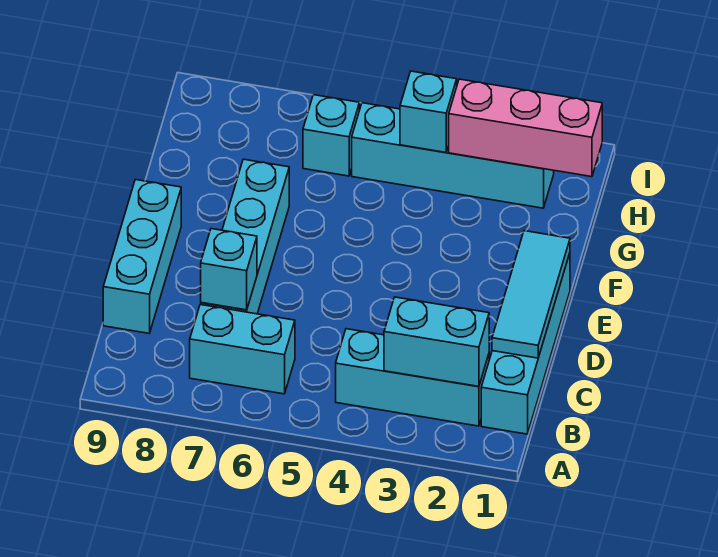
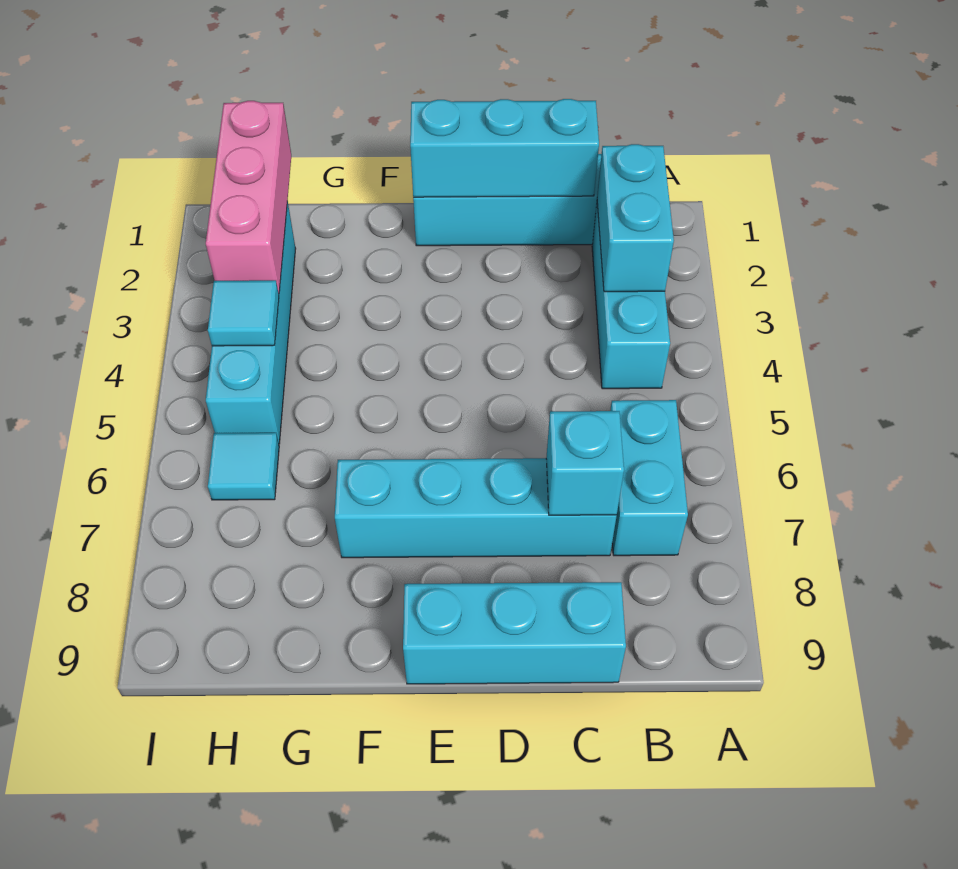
cyan tile C1:E1 level 2 -> cyan brick C1:E1 level 2
cyan brick H4 level 2 -> cyan tile H4 level 2
cyan brick H6 level 1 -> cyan tile H6 level 1

